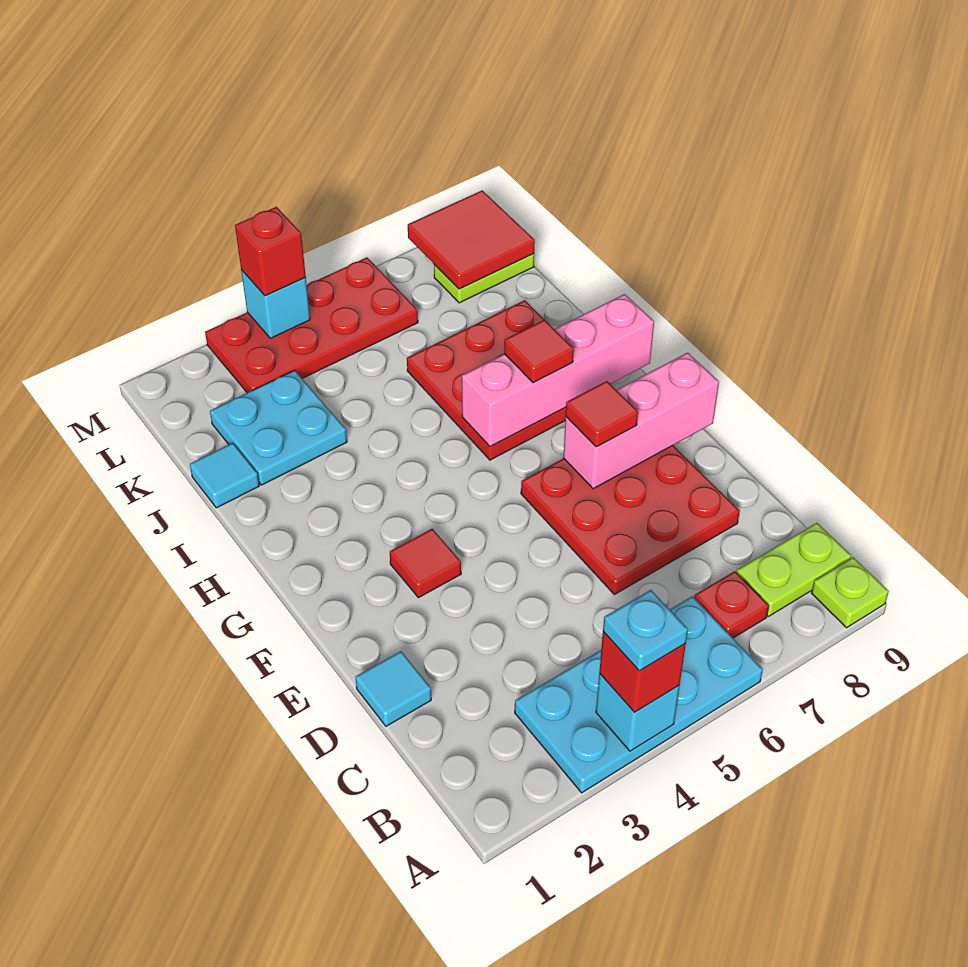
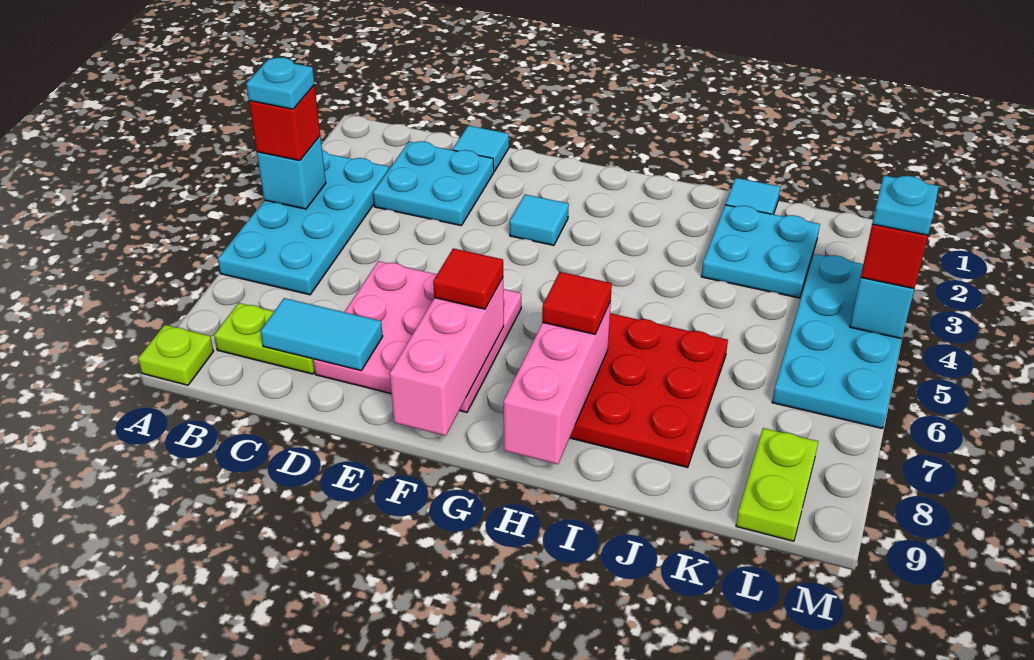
red plate B7 level 1 -> none
lime plate B8:B9 level 1 -> lime plate B8:C8 level 1
none -> cyan plate C2:D3 level 1
none -> cyan tile C8:D8 level 2
red plate D6:F8 level 1 -> pink plate D6:F8 level 1
red tile F3 level 1 -> cyan tile F3 level 1
pink brick H6:H9 level 2 -> pink brick H7:H9 level 2
red plate L3:M6 level 1 -> cyan plate L3:M6 level 1
red tile L8:M9 level 2 -> none
none -> cyan plate M4 level 4

